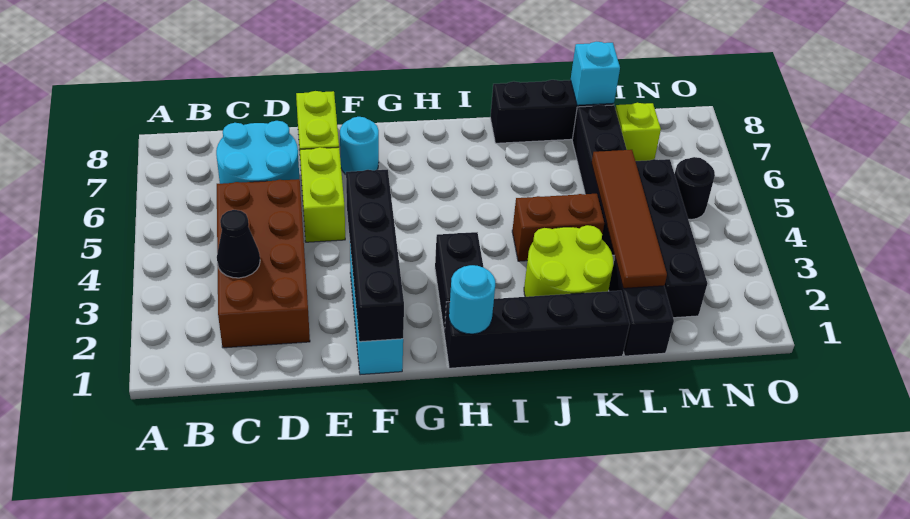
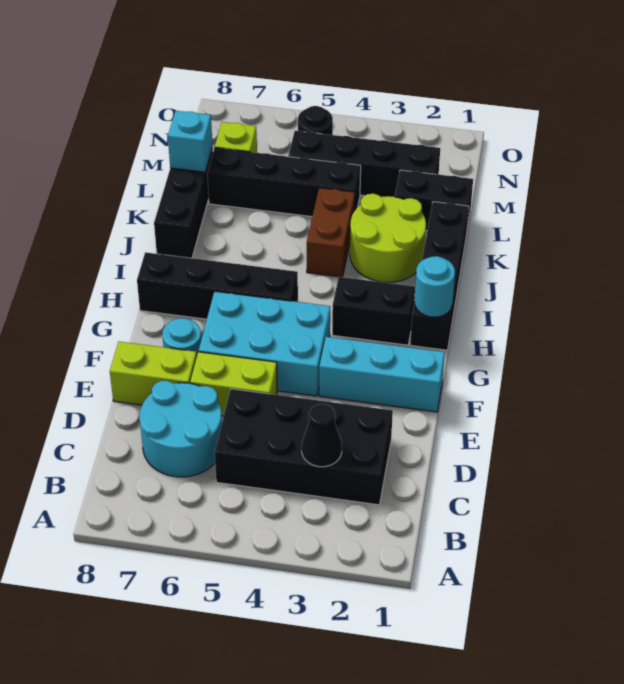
brown brick C2:D5 level 1 -> black brick C2:D5 level 1
black brick F1:F4 level 2 -> black brick H5:H8 level 1
none -> cyan brick F4:G6 level 1
brown tile L2:L5 level 2 -> none

